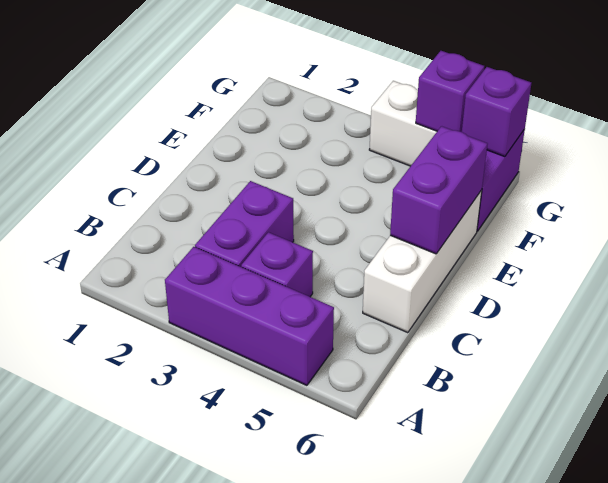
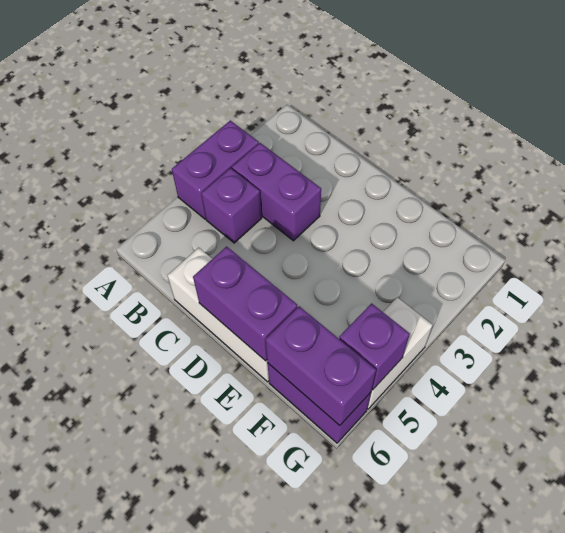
purple brick A3:A5 level 1 -> purple brick A3:A4 level 1
purple brick G6 level 2 -> purple brick F6:G6 level 2

